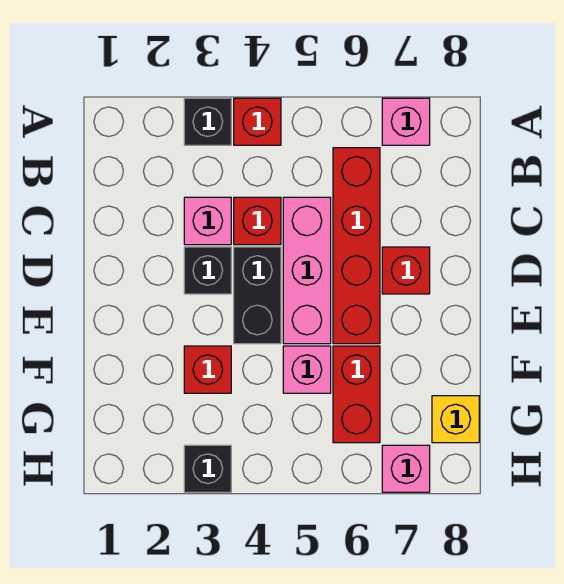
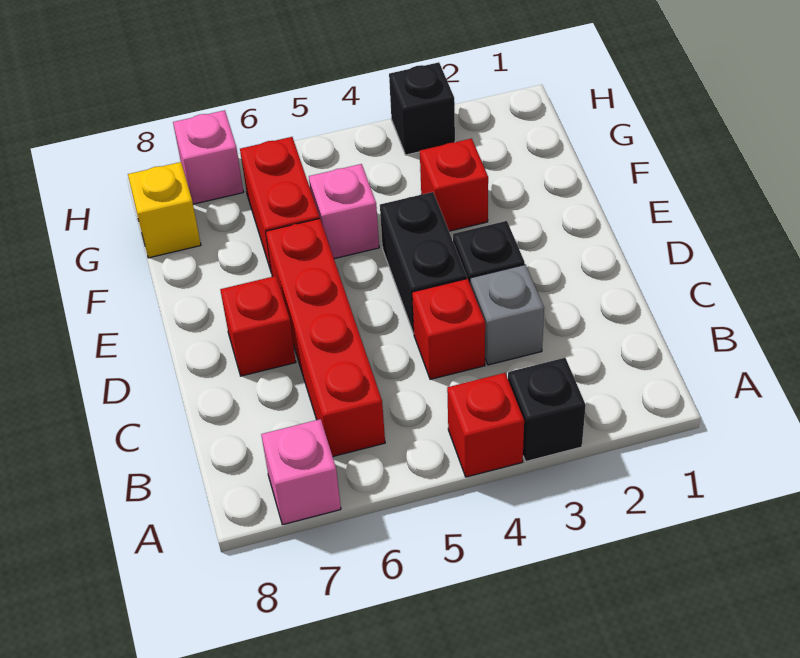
pink brick C3 level 1 -> grey brick C3 level 1
pink brick C5:E5 level 1 -> none

